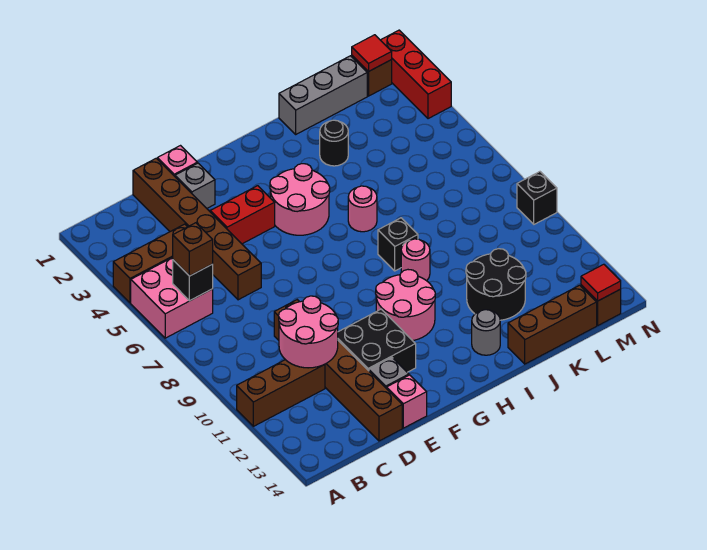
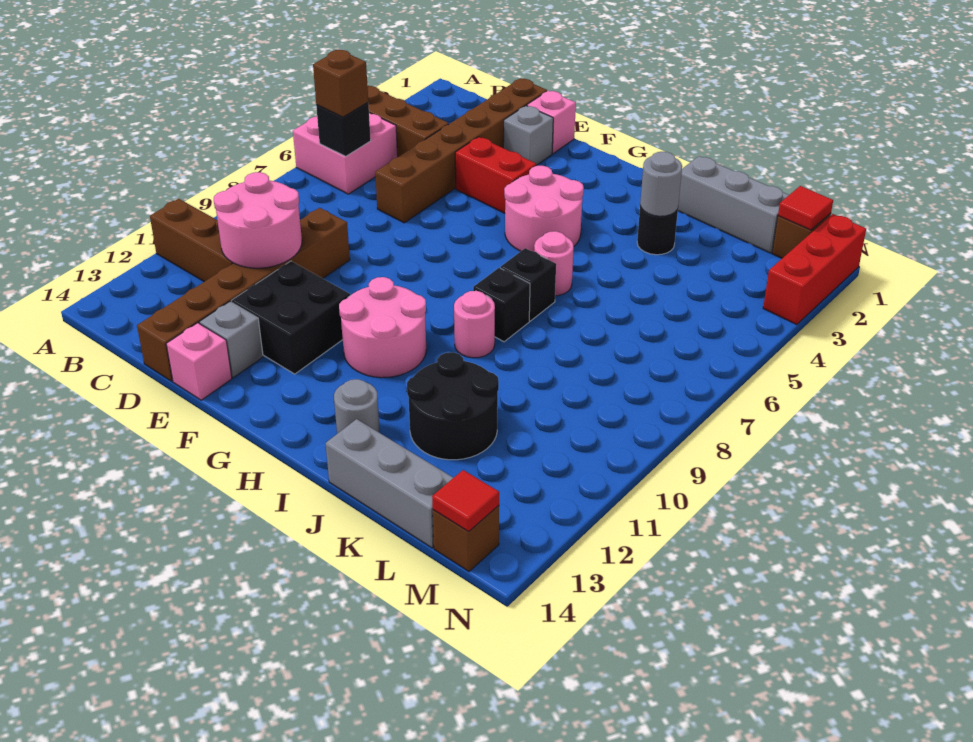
none -> grey round brick J3 level 2
brown brick J14:L14 level 1 -> grey brick J14:L14 level 1
black brick N9 level 1 -> black brick I7 level 1

